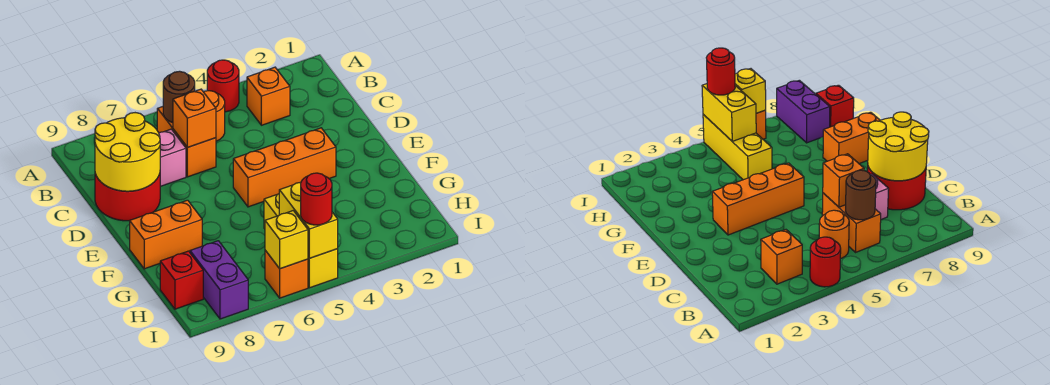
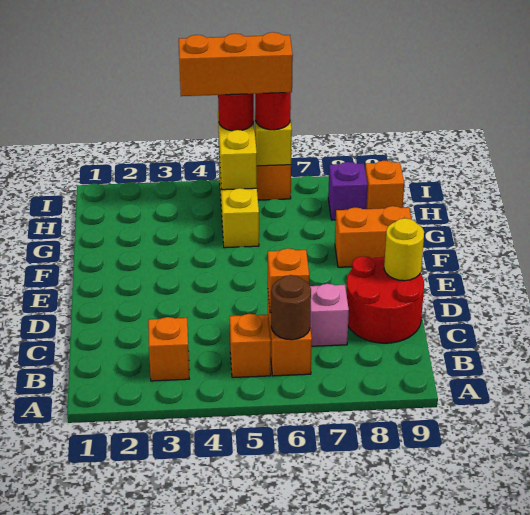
red round brick A4 level 1 -> red round brick I6 level 3
orange round brick B5 level 1 -> orange brick B5 level 1
yellow round brick C8:D9 level 2 -> yellow round brick D9 level 2
orange brick E3:E5 level 1 -> orange brick I4:I6 level 4
purple brick H8:I8 level 1 -> purple brick H8 level 1
red brick H9 level 1 -> orange brick H9 level 1

